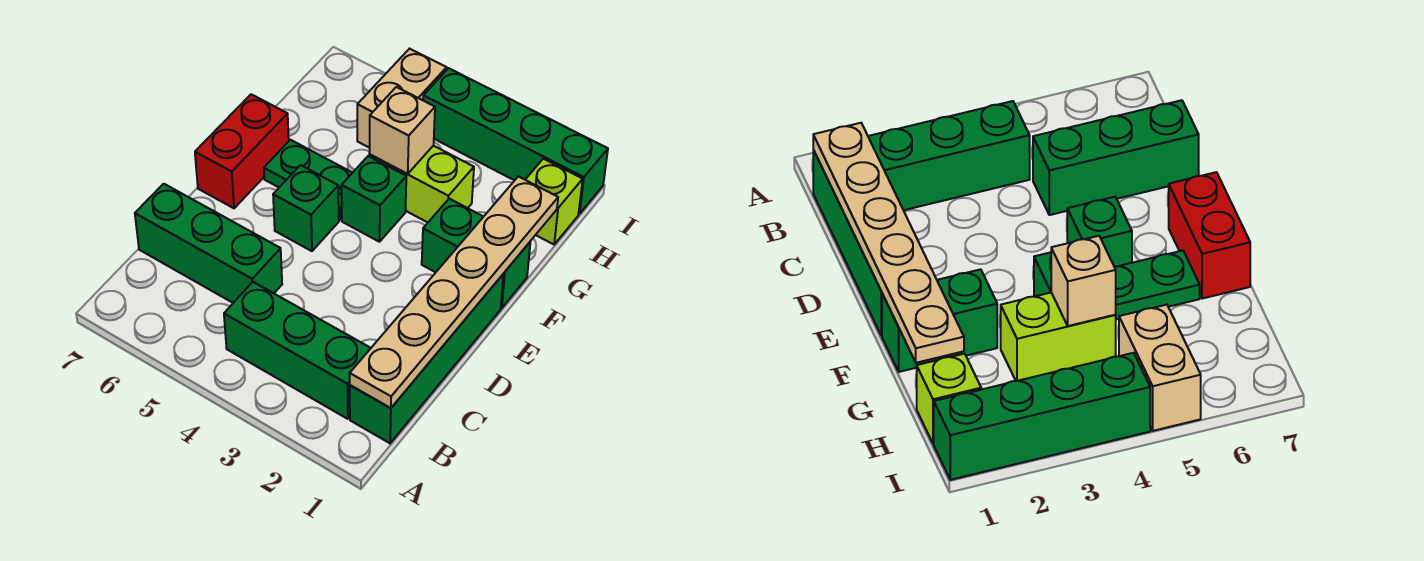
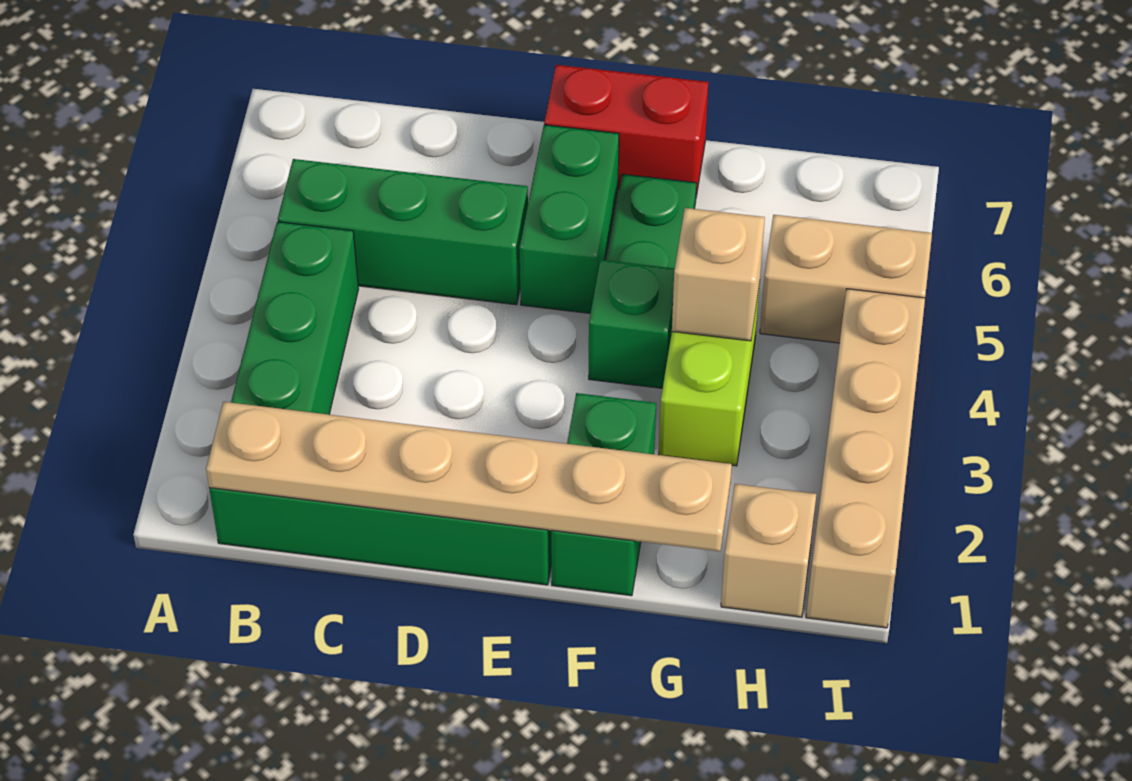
green brick C5:C7 level 1 -> green brick B5:D5 level 1
green brick E5 level 1 -> green brick E5:E6 level 1
lime brick H1 level 1 -> tan brick H1 level 1
green brick I1:I4 level 1 -> tan brick I1:I4 level 1

